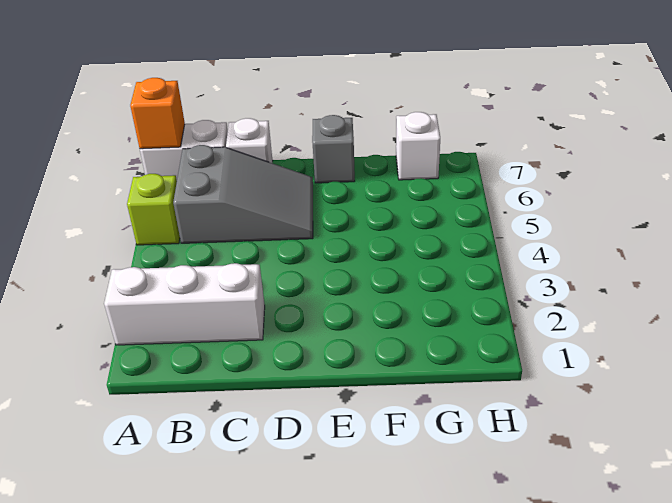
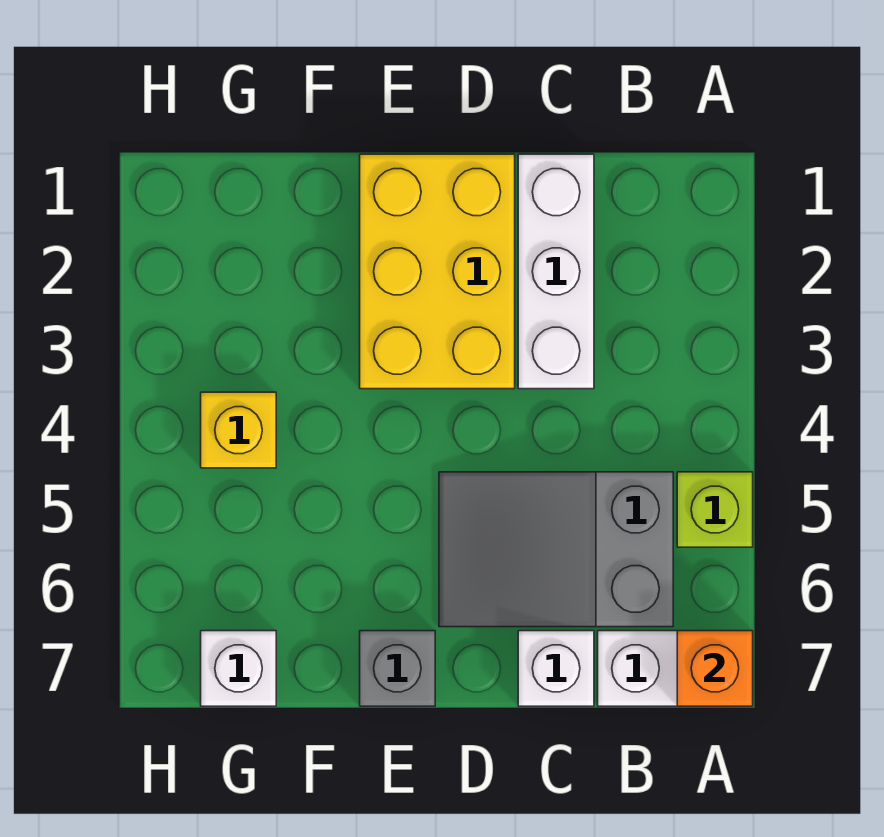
white brick A2:C2 level 1 -> white brick C1:C3 level 1
none -> yellow brick D1:E3 level 1
none -> yellow brick G4 level 1

